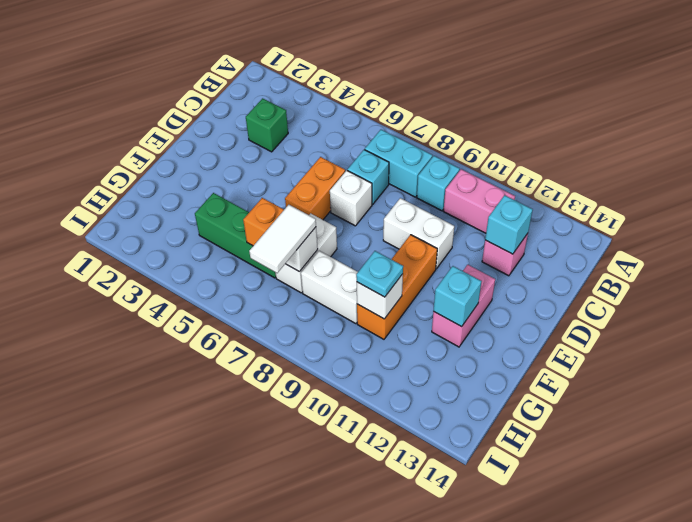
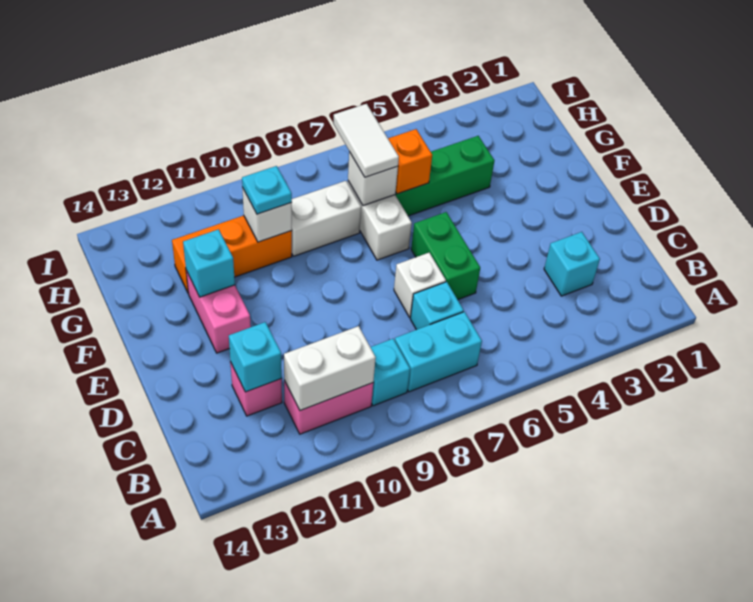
green brick C3 level 1 -> cyan brick C3 level 1
orange brick D6:E6 level 1 -> green brick D6:E6 level 1
white brick D9:D10 level 1 -> white brick B10:B11 level 2
orange brick E10:G10 level 1 -> orange brick G10:G12 level 1

